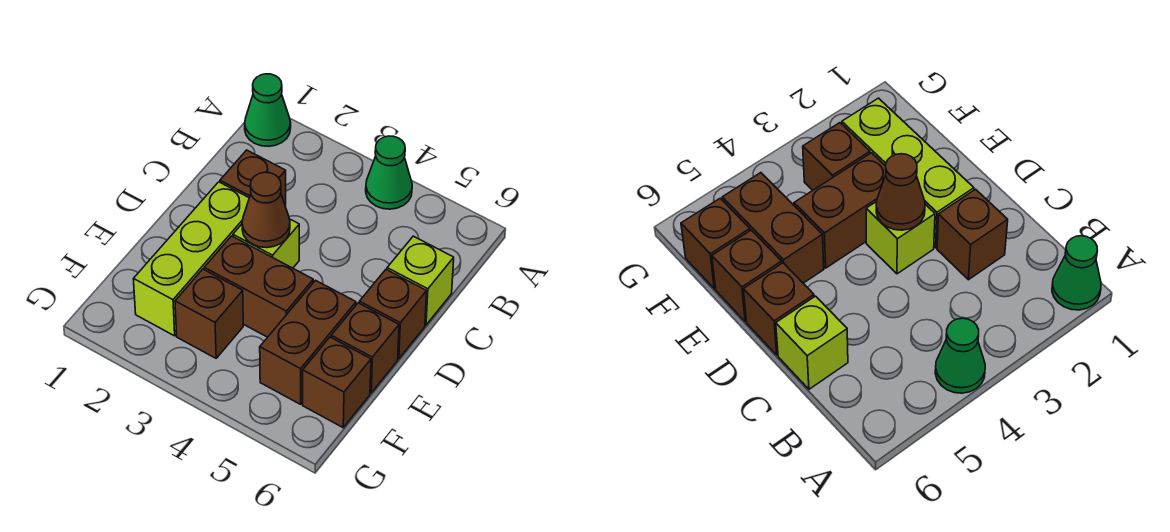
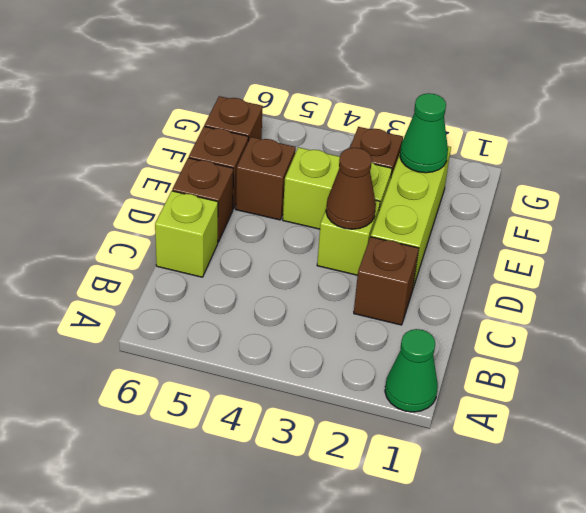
green cone A4 level 1 -> green cone F2 level 2
brown brick E3:E4 level 1 -> lime brick E3:E4 level 1
brown brick E5:F5 level 1 -> brown brick E5 level 1

